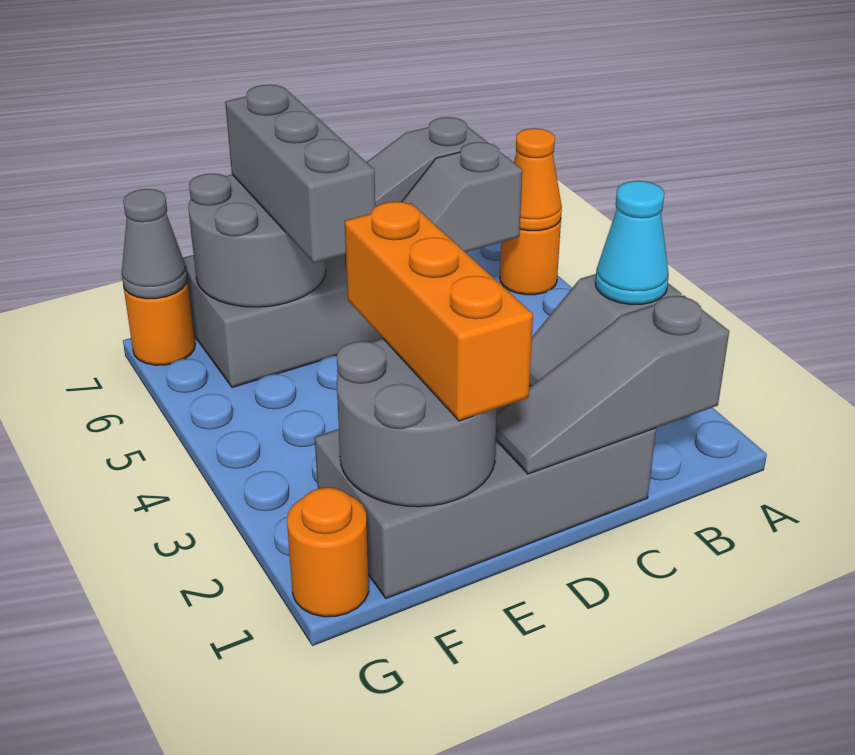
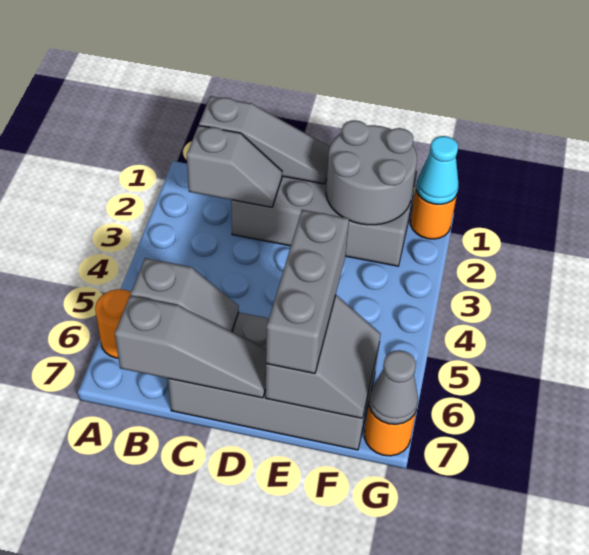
orange cone A6 level 2 -> none
cyan cone B2 level 3 -> cyan cone G1 level 2
orange brick E1:E3 level 3 -> none
grey round brick E6:F7 level 2 -> grey slope E6:F7 level 2 top E

